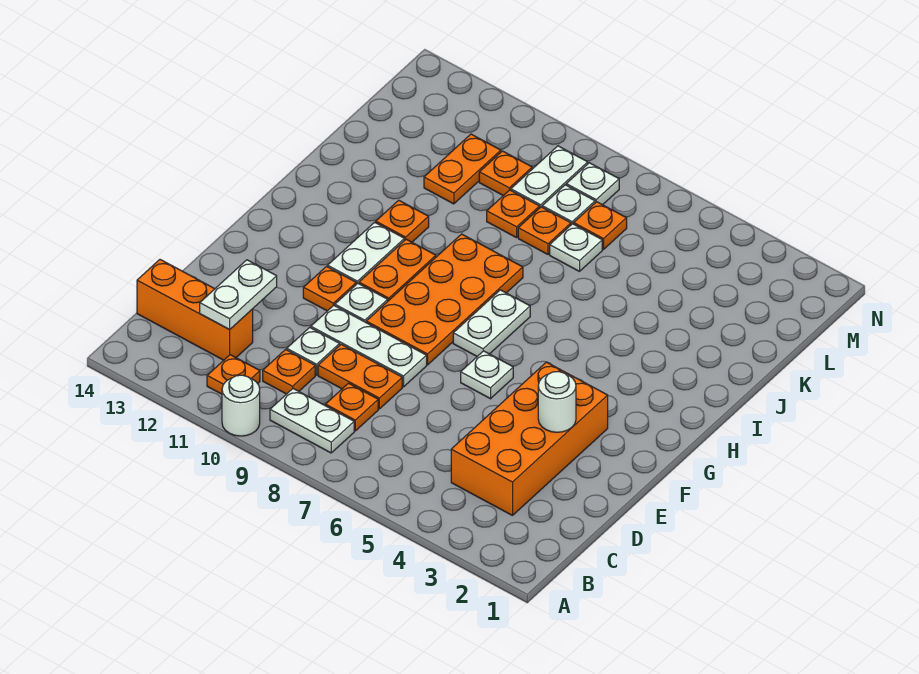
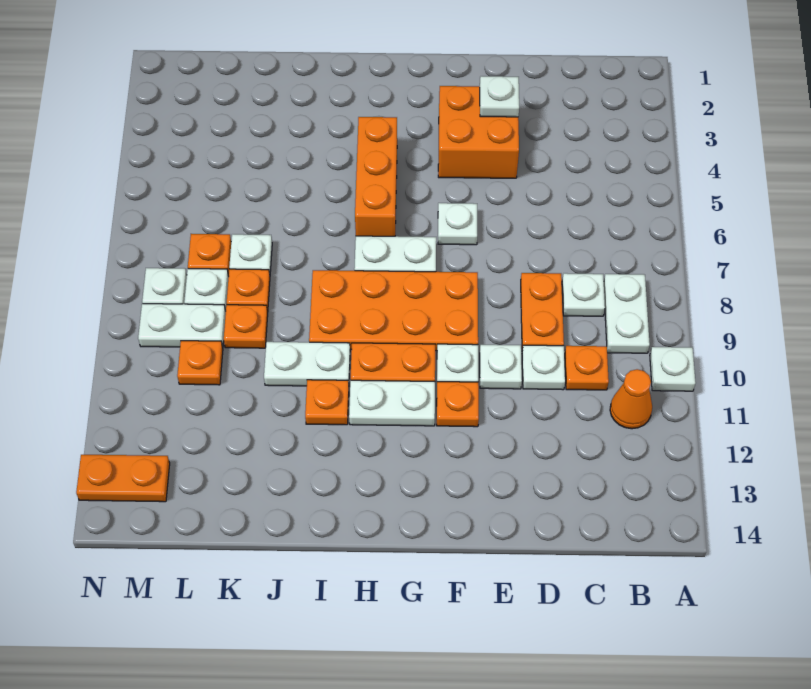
white round brick A10 level 1 -> white plate A10 level 1
orange plate B11 level 1 -> orange cone B11 level 1
orange brick C3:F4 level 1 -> orange brick E3:F4 level 1
orange plate C8 level 1 -> white plate C8 level 1
orange brick C12:C14 level 1 -> orange brick H4:H6 level 1
white plate C12:D12 level 2 -> white plate I10:J10 level 1
white round brick E3 level 2 -> white plate E3 level 2
white plate E8:E10 level 1 -> white plate E10 level 1
orange plate K11:L11 level 1 -> orange plate M13:N13 level 1

